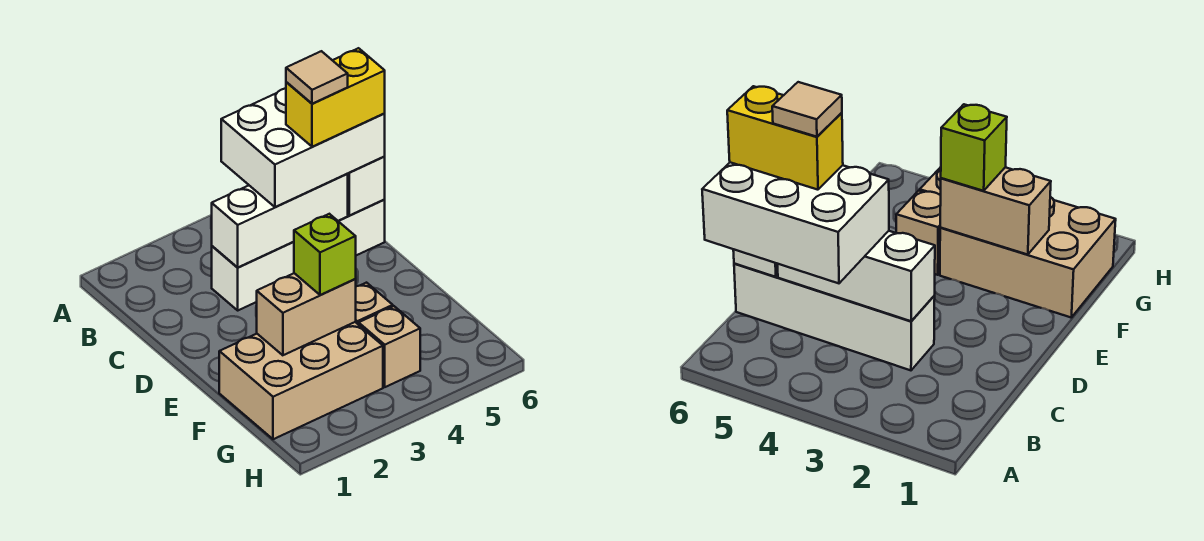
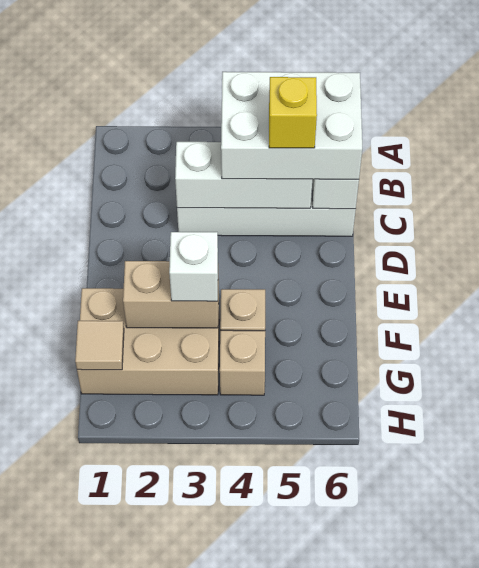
yellow brick C5:C6 level 4 -> yellow brick C5 level 4
tan tile C5 level 5 -> tan tile G1 level 2
lime brick F3 level 3 -> white brick F3 level 3

